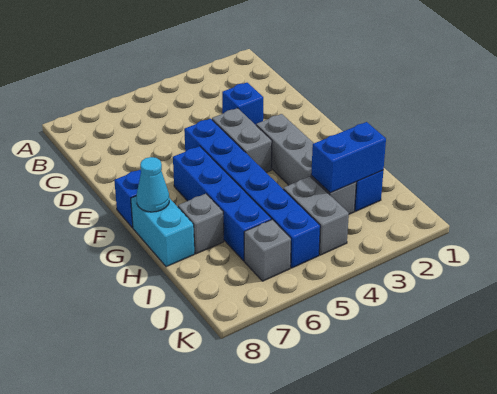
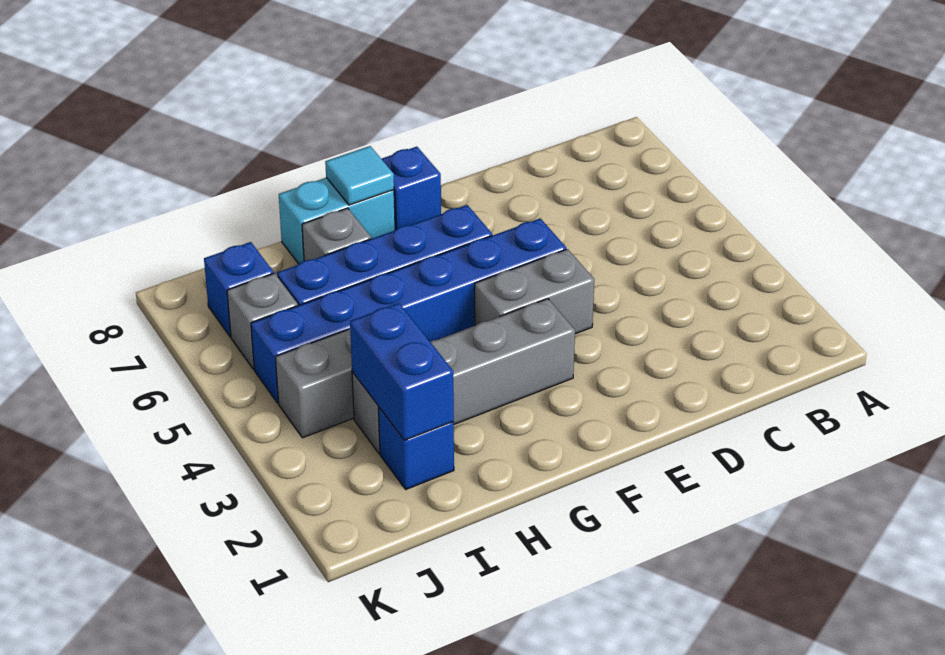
blue brick D3 level 1 -> blue brick J7 level 1
cyan cone G8 level 2 -> cyan tile G8 level 2

